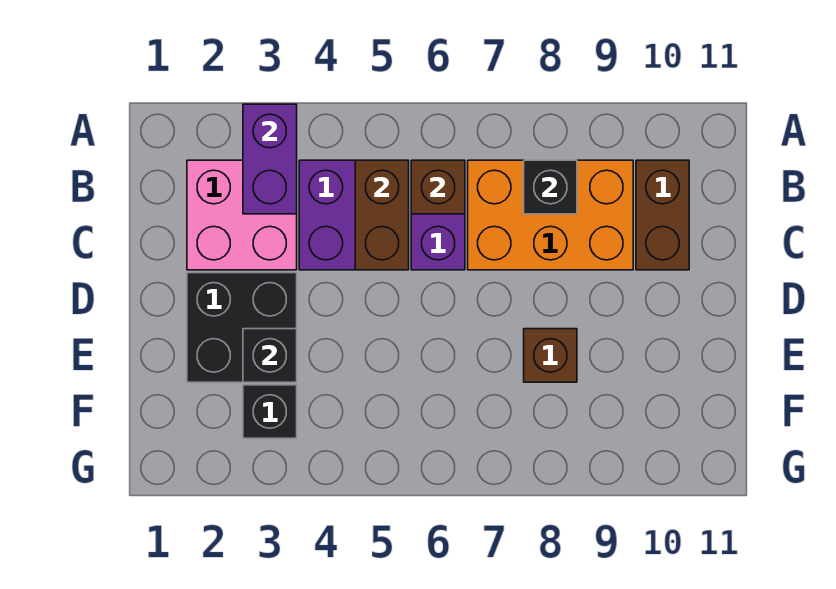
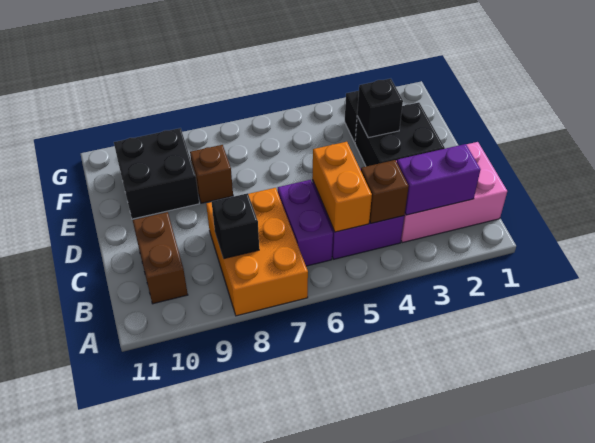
purple brick A3:B3 level 2 -> purple brick B2:B3 level 2
pink brick B2:C3 level 1 -> pink brick B1:C3 level 1
brown brick B5:C5 level 2 -> orange brick B5:C5 level 2
brown brick B6 level 2 -> brown brick B4 level 2
orange brick B7:C9 level 1 -> orange brick A7:C8 level 1
none -> black brick E9:F10 level 1

